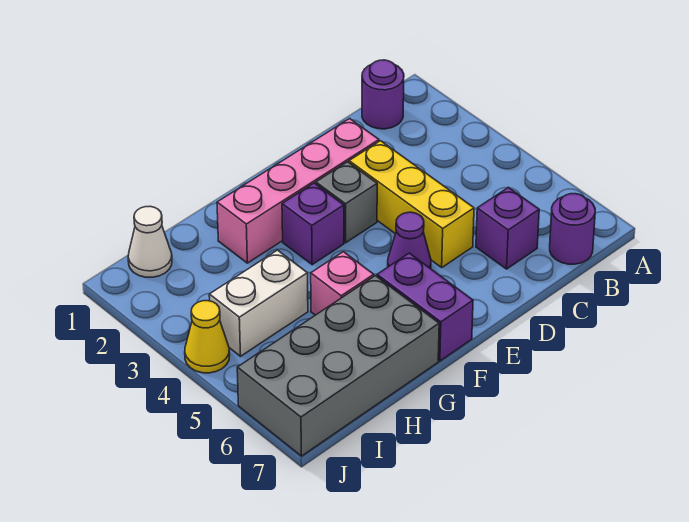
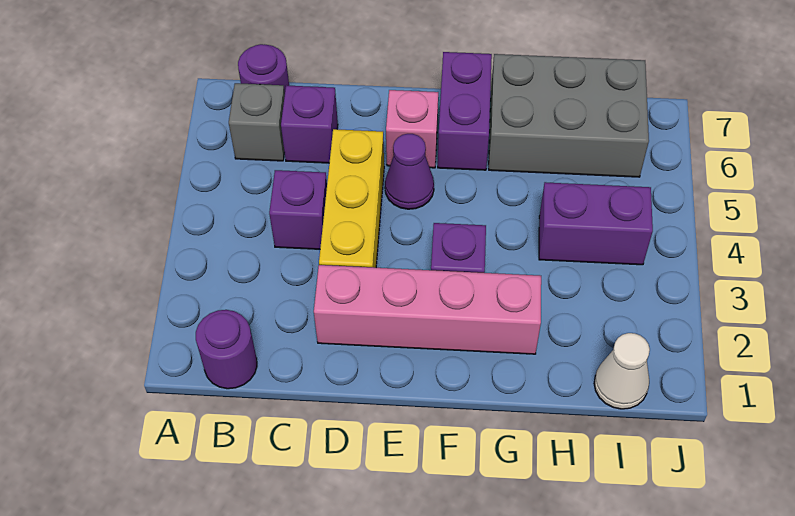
none -> purple brick C4 level 1
grey brick E3 level 1 -> grey brick B6 level 1
pink brick G5 level 1 -> pink brick E6 level 1
grey brick G6:J7 level 1 -> grey brick G6:I7 level 1
white brick H4:I4 level 1 -> purple brick H4:I4 level 1
yellow cone J4 level 1 -> none

